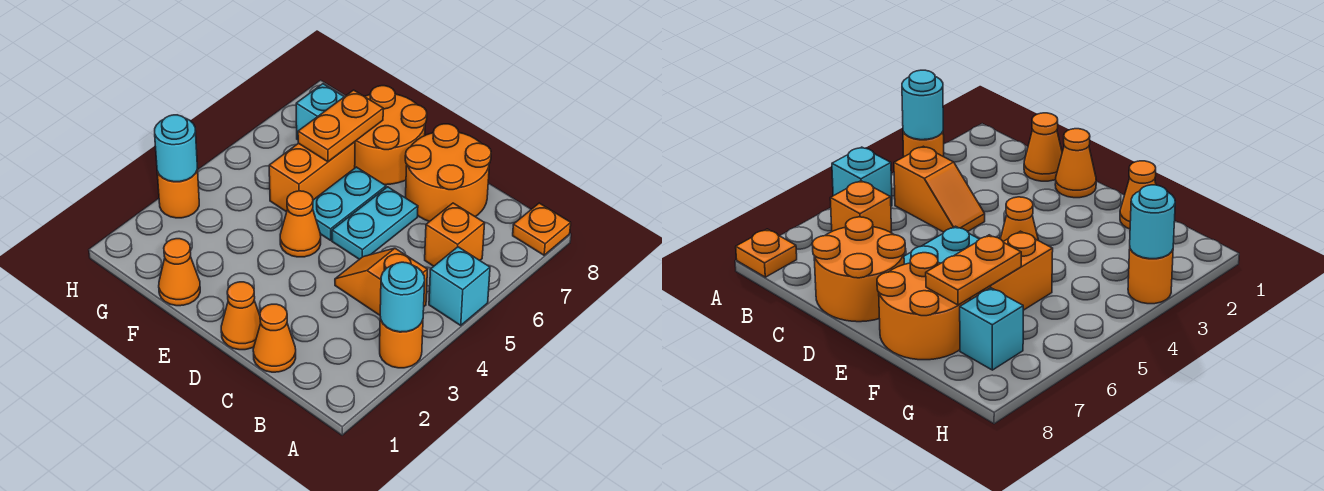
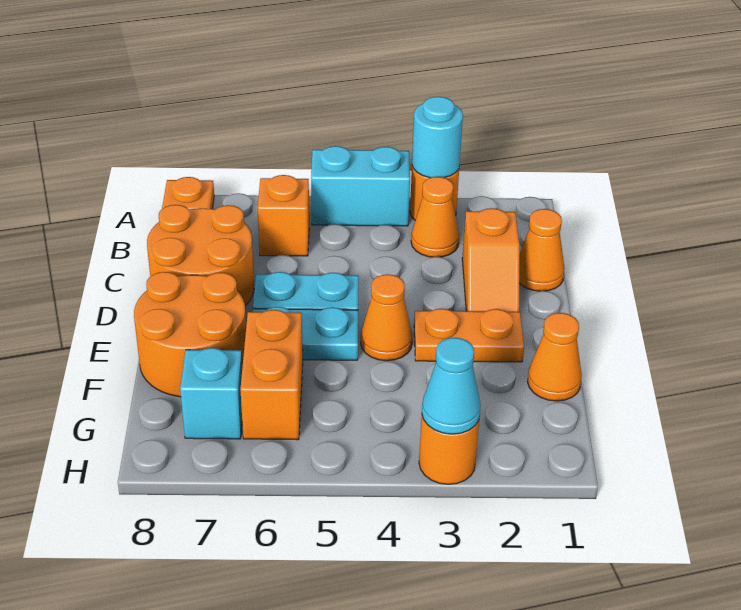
cyan brick A5 level 1 -> cyan brick A4:A5 level 1
orange slope B4:C4 level 1 top B -> orange slope C2:D2 level 1 top C
orange cone D1 level 1 -> orange cone B3 level 1
orange brick F5:F6 level 1 -> orange brick F6:G6 level 1
orange plate F6:F7 level 2 -> orange plate E2:E3 level 1
cyan round brick H3 level 2 -> cyan cone H3 level 2

